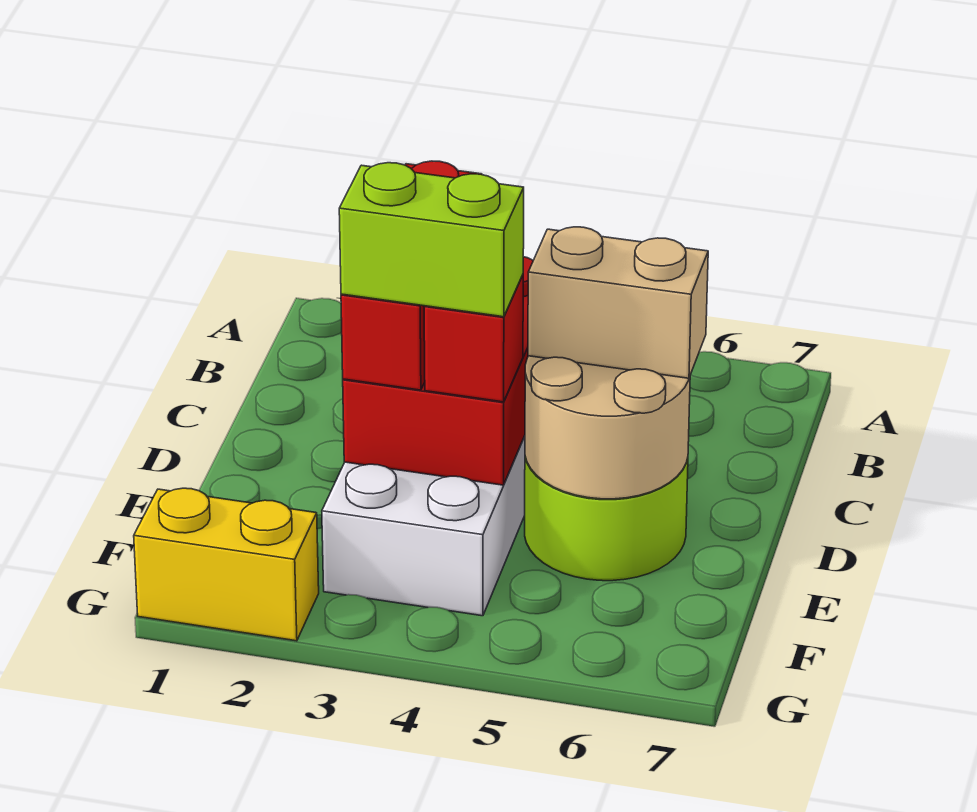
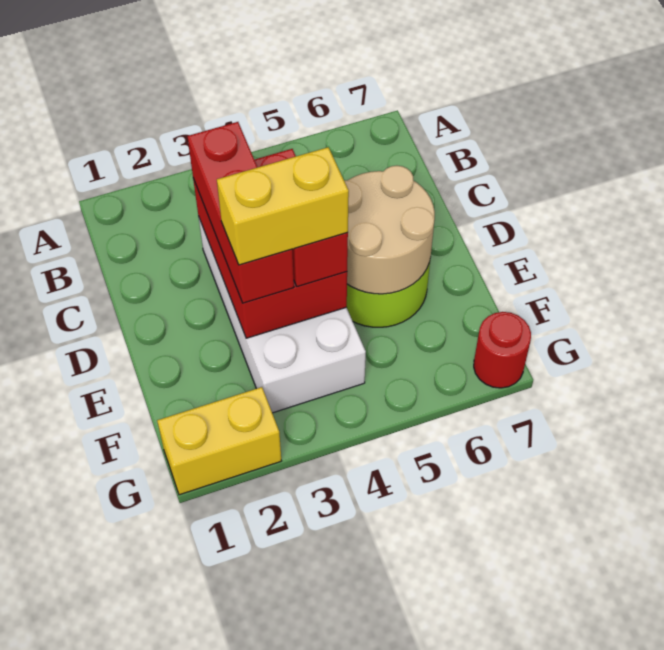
tan brick D5:D6 level 3 -> none
lime brick E3:E4 level 4 -> yellow brick E3:E4 level 4
none -> red round brick G7 level 1

